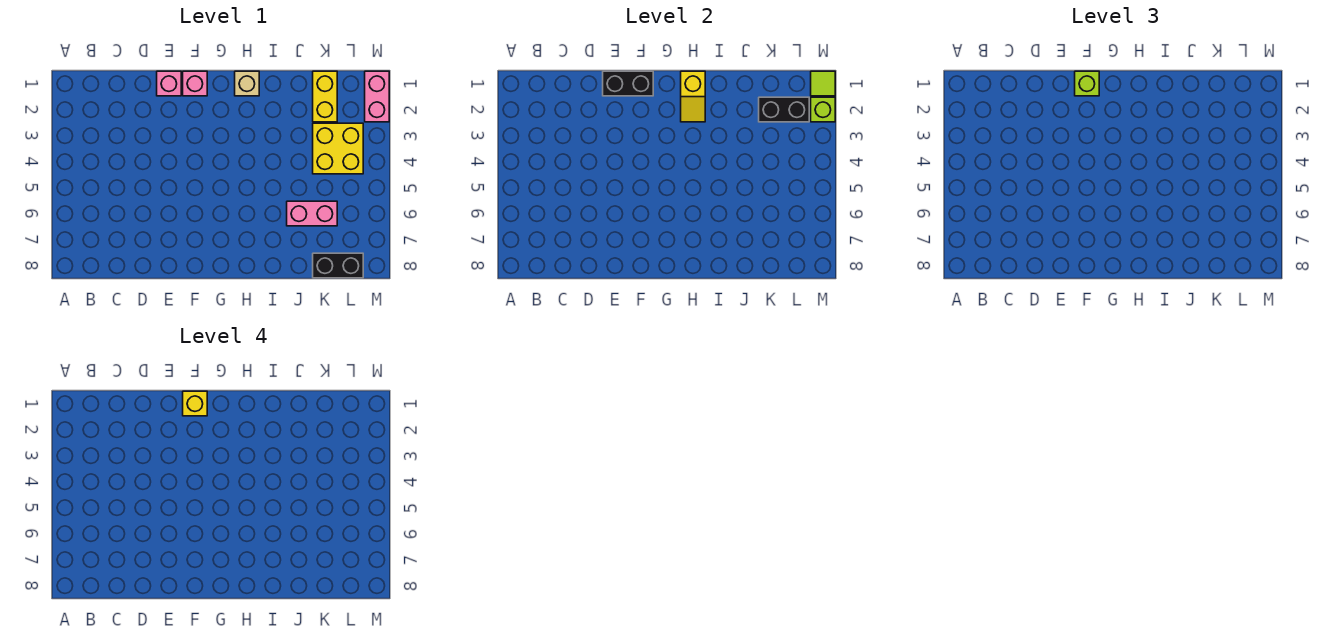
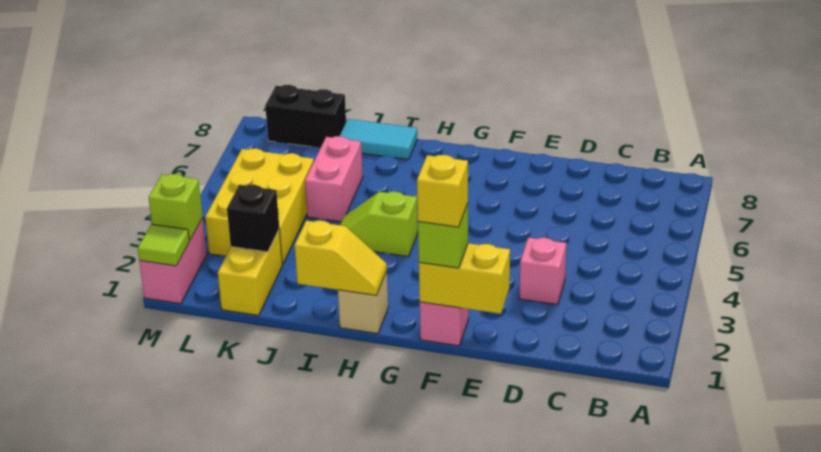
pink brick E1 level 1 -> pink brick D3 level 1
black brick E1:F1 level 2 -> yellow brick E1:F1 level 2
yellow slope H1:H2 level 2 top 1 -> yellow slope H1:I1 level 2 top I
none -> lime slope H4:I4 level 1 top H
none -> cyan tile I8:J8 level 1
pink brick J6:K6 level 1 -> pink brick J5:J6 level 1
black brick K2:L2 level 2 -> black brick K2 level 2
yellow brick K3:L4 level 1 -> yellow brick K3:L5 level 1

